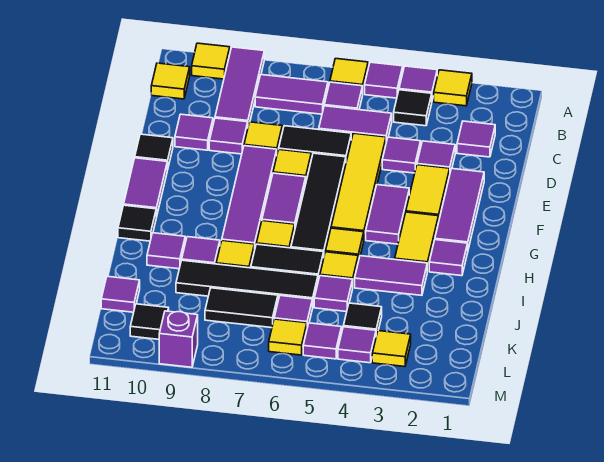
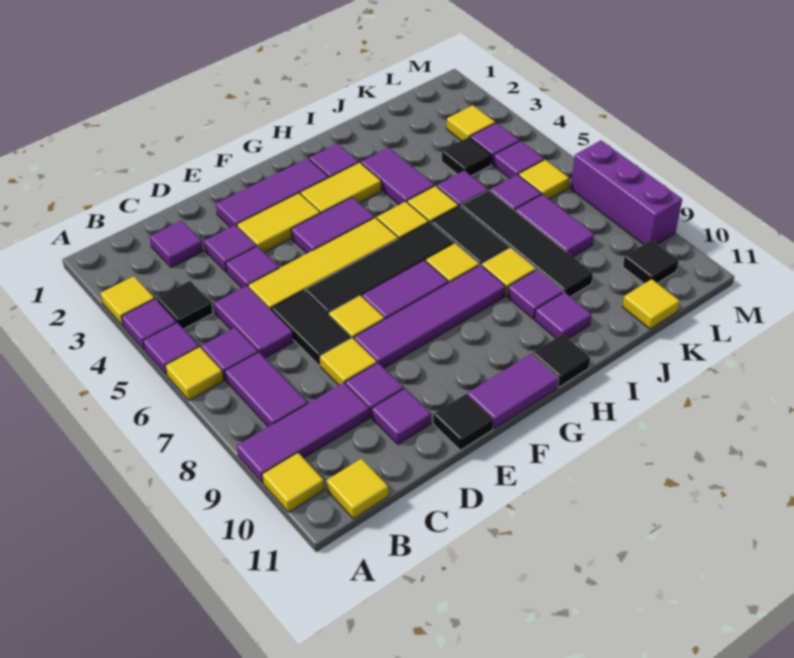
black tile K7:K8 level 1 -> purple tile K7:K8 level 1
purple tile K11 level 1 -> yellow tile K11 level 1
purple brick M9 level 1 -> purple brick M7:M9 level 1

